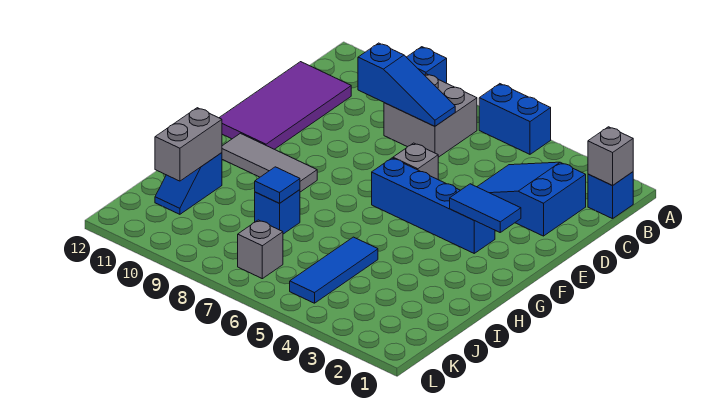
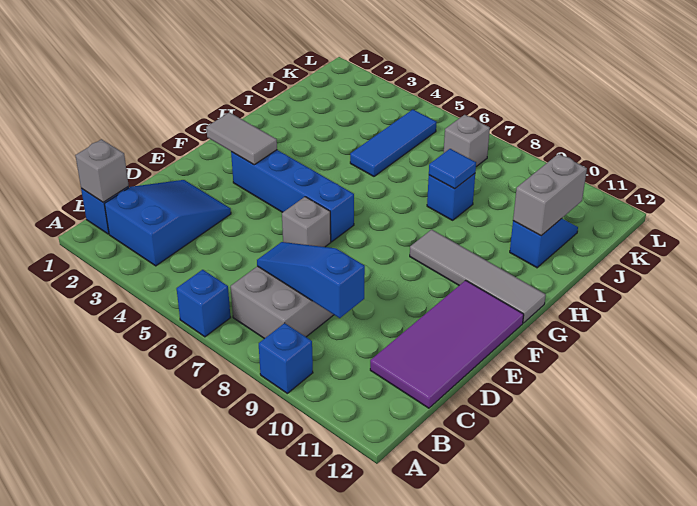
blue brick A5:A6 level 1 -> blue brick A6 level 1
blue slope C2:D4 level 1 top 2 -> blue slope B2:D3 level 1 top B
blue tile F2:F3 level 2 -> grey tile F2:F3 level 2
grey tile G9:G11 level 1 -> grey tile G9:G12 level 1

